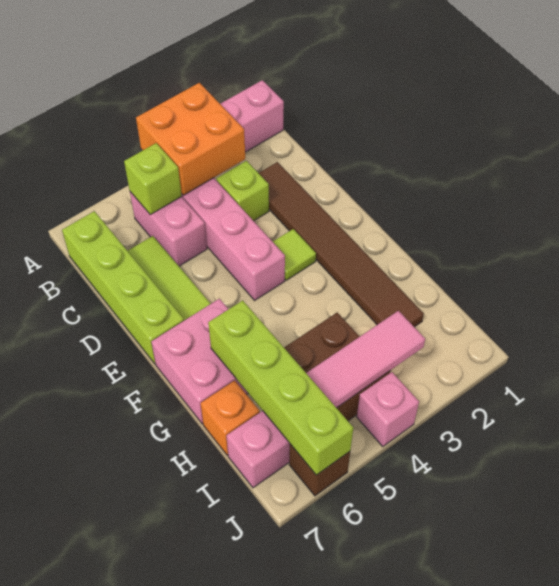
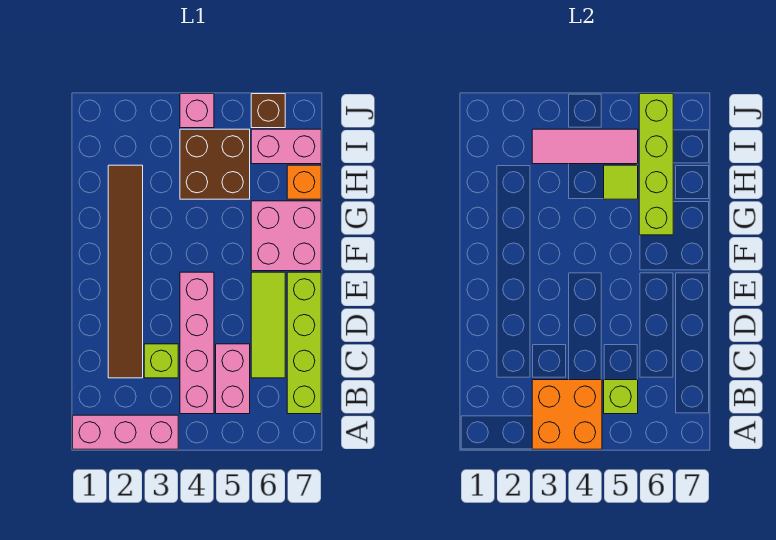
lime tile E3 level 1 -> lime tile H5 level 2

